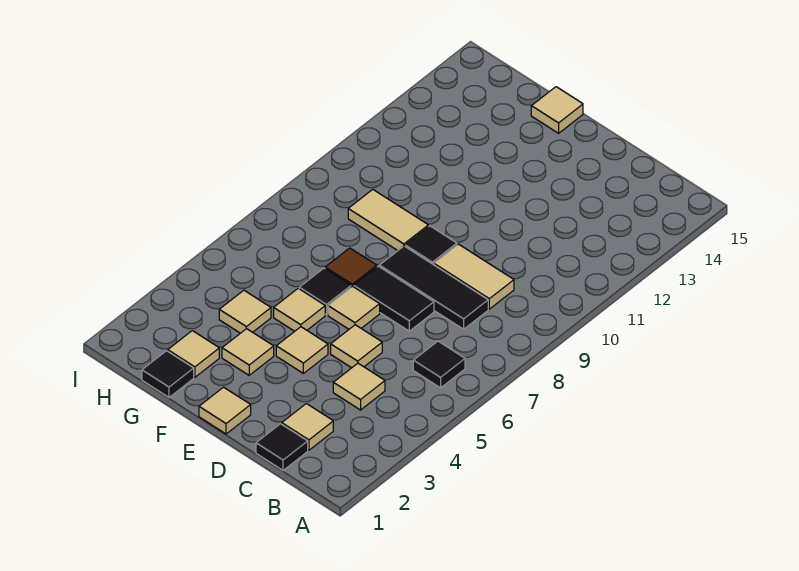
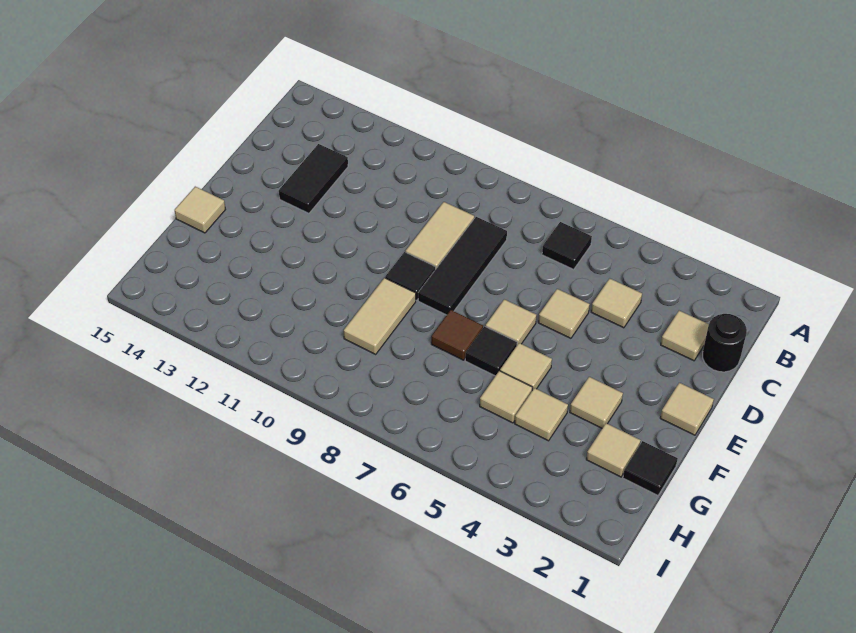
black tile C1 level 1 -> black round brick C1 level 1
black tile D7:E7 level 1 -> black tile C13:D13 level 1
tan tile E4 level 1 -> tan tile G5 level 1

